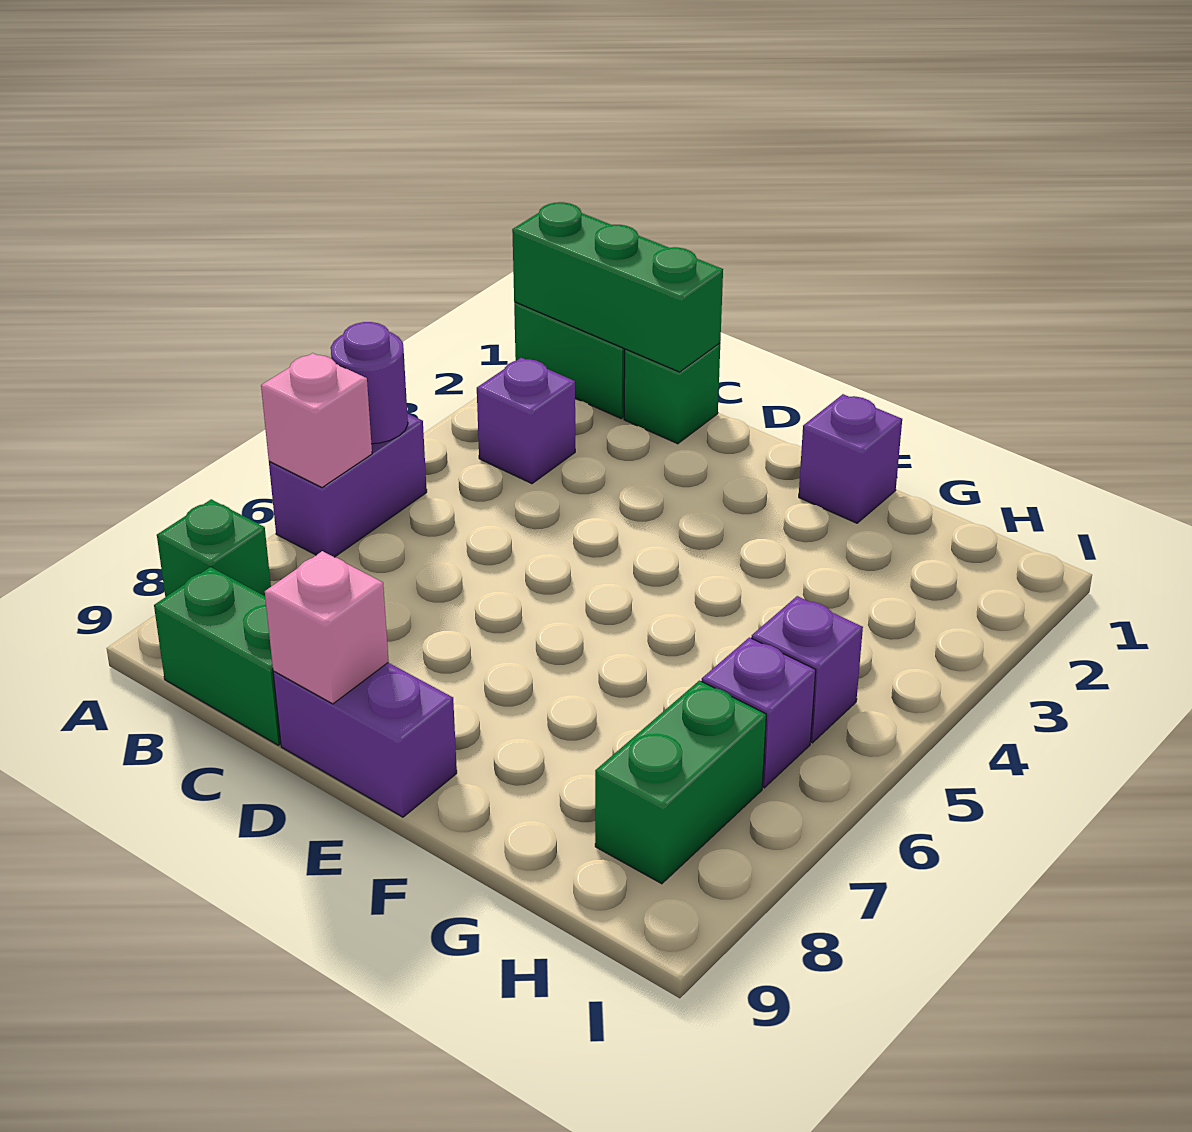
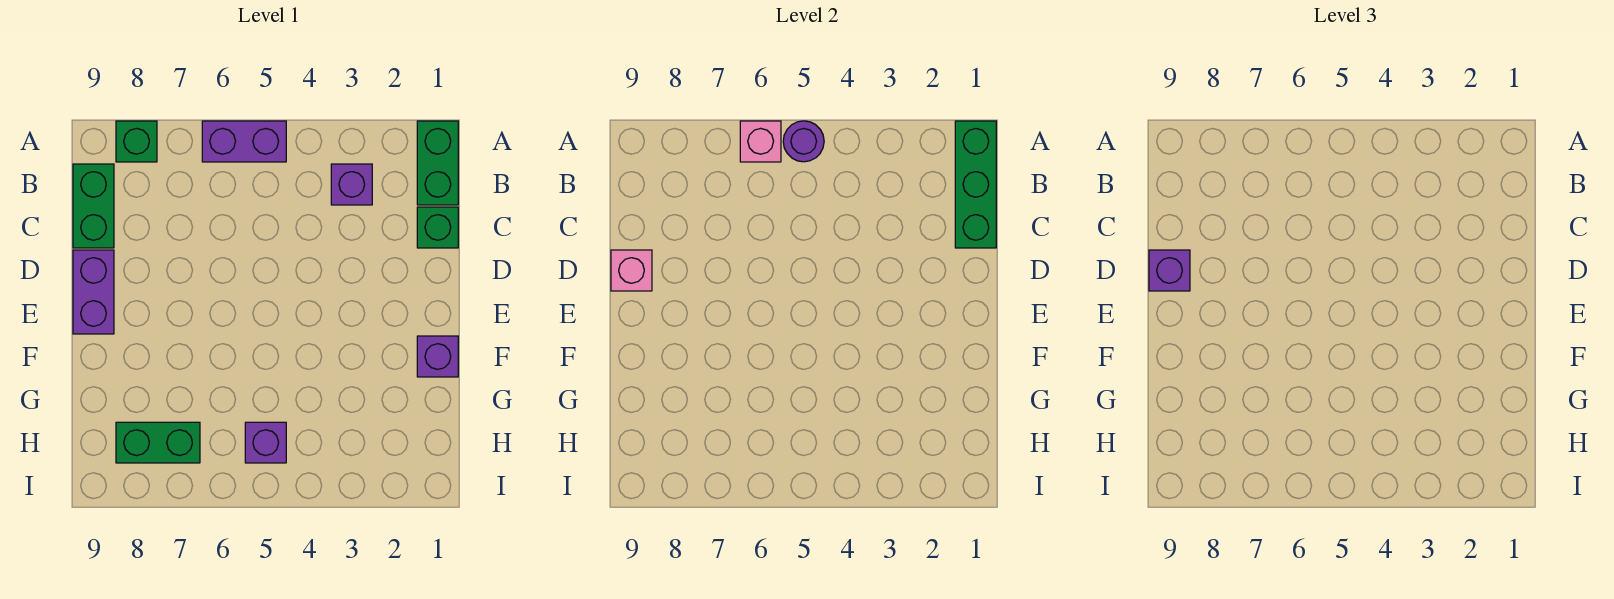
purple brick H6 level 1 -> purple brick D9 level 3

